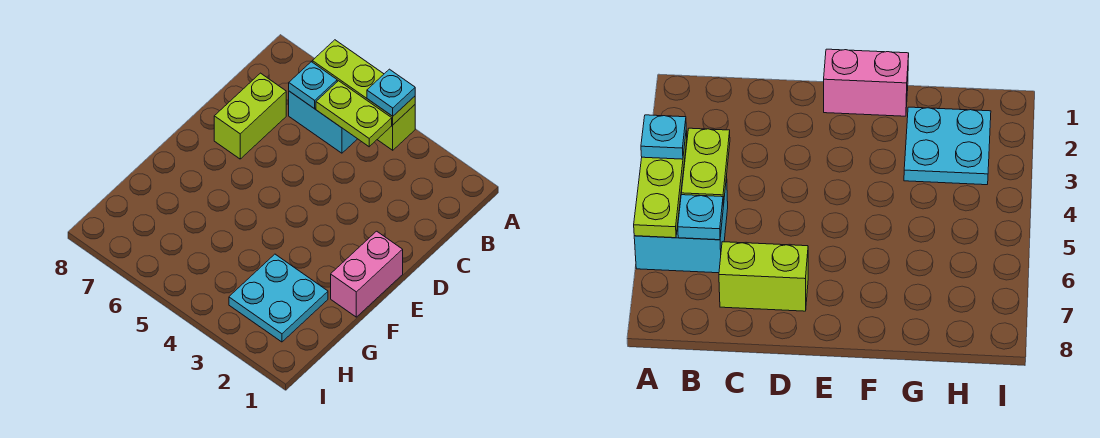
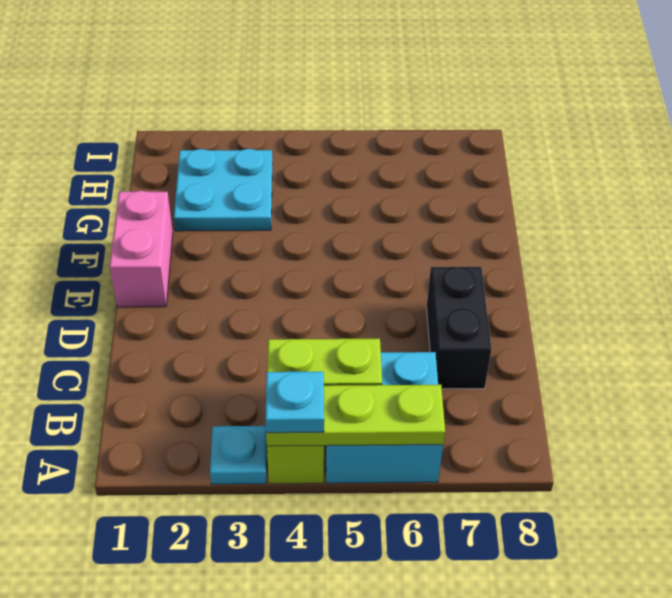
cyan plate B6 level 2 -> cyan plate A3 level 1
lime brick C7:D7 level 1 -> black brick C7:D7 level 1

